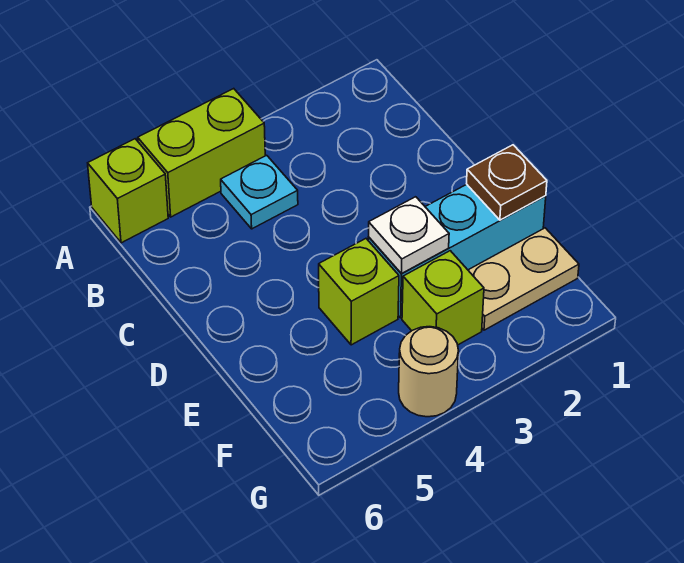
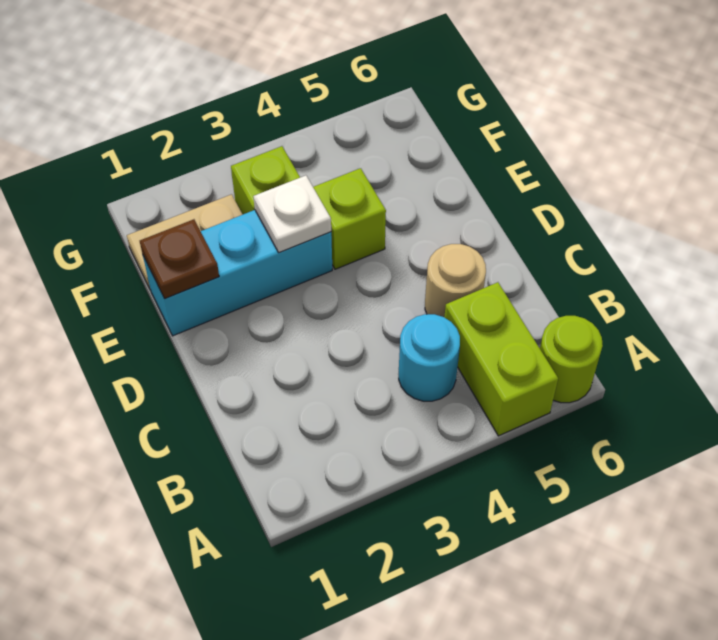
lime brick A4:A5 level 1 -> lime brick A5:B5 level 1
lime brick A6 level 1 -> lime round brick A6 level 1
cyan plate B4 level 1 -> cyan round brick B4 level 1
tan round brick G4 level 1 -> tan round brick C5 level 1

